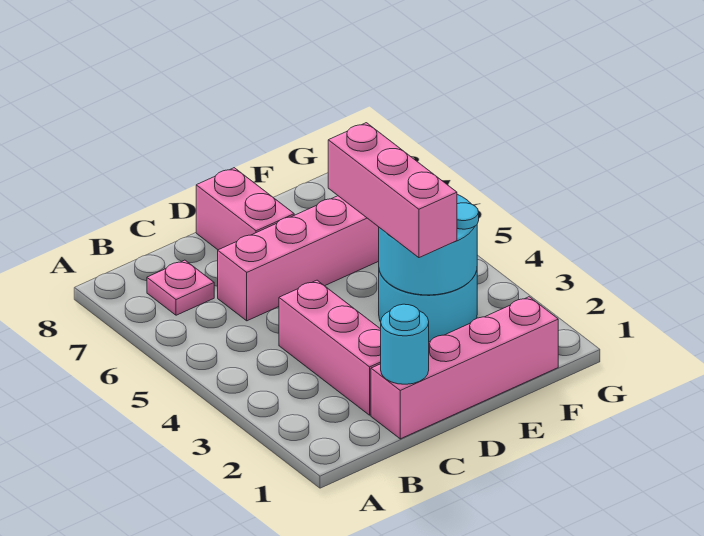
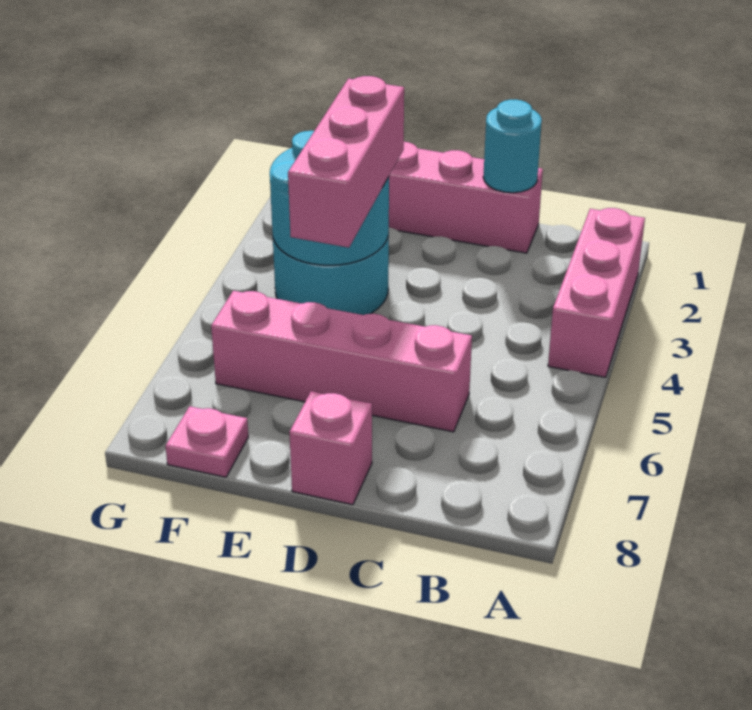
pink plate B7 level 1 -> pink plate F8 level 1
pink brick C2:C4 level 1 -> pink brick A2:A4 level 1
pink brick D7:D8 level 1 -> pink brick D8 level 1

